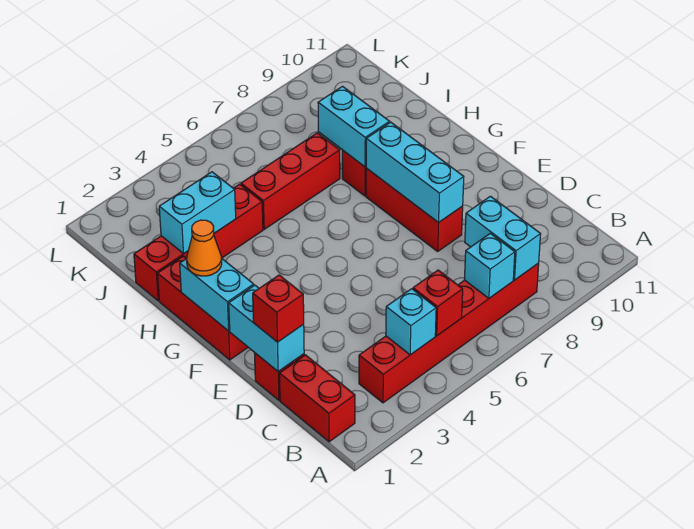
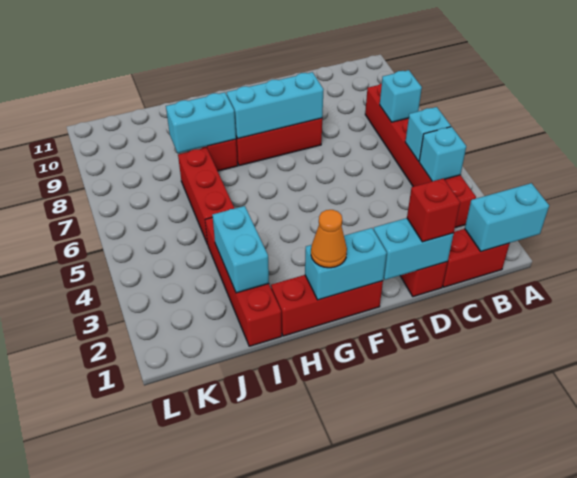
red brick B5 level 2 -> cyan brick B5 level 2
cyan brick B8:C8 level 2 -> cyan brick A1:B1 level 2

